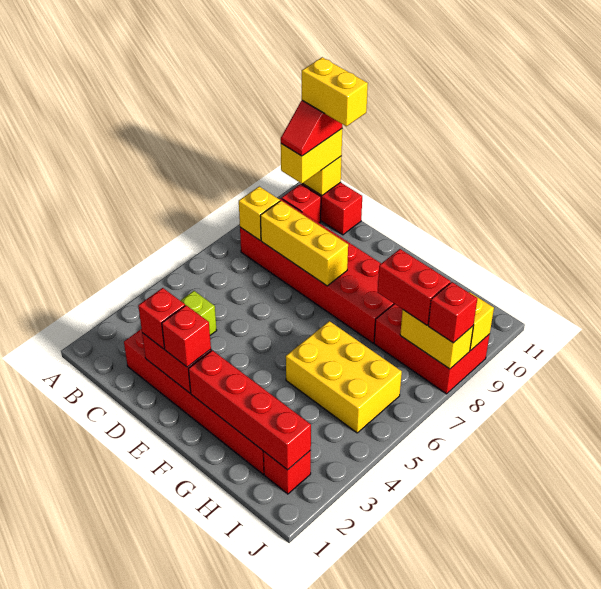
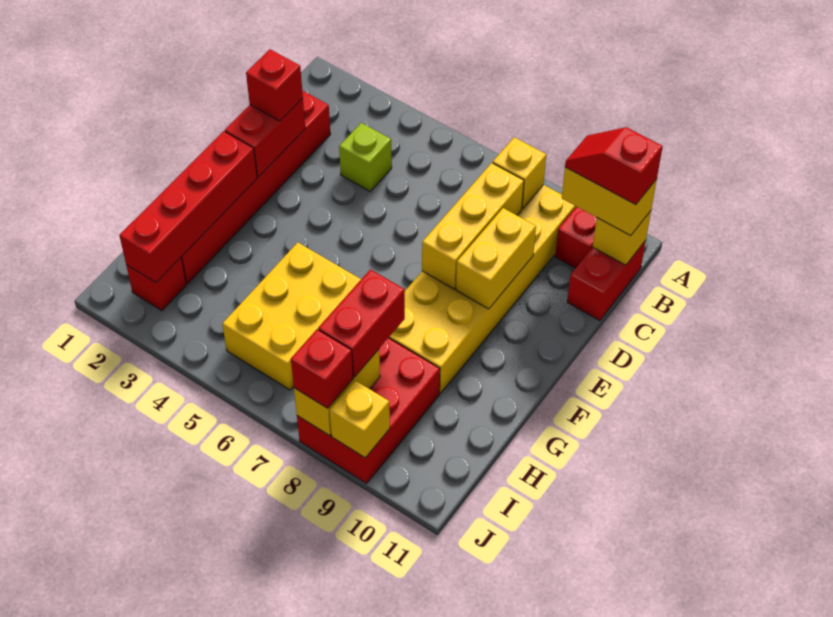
red brick B8:G9 level 1 -> yellow brick B8:G9 level 1
yellow brick B11:C11 level 5 -> yellow brick D9:E9 level 2
red brick E2 level 3 -> none

